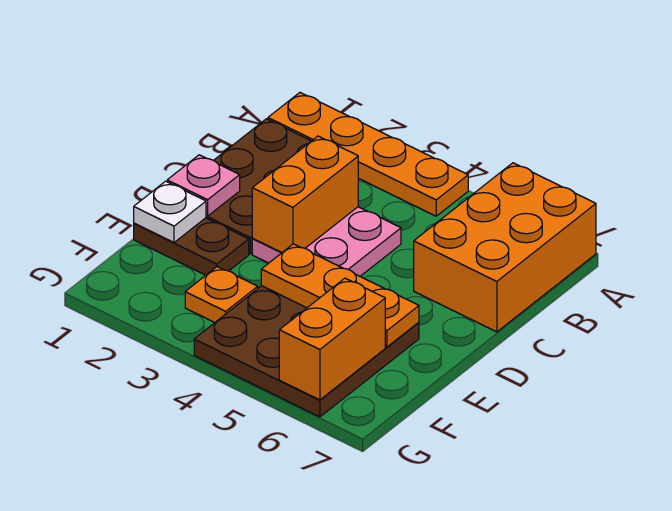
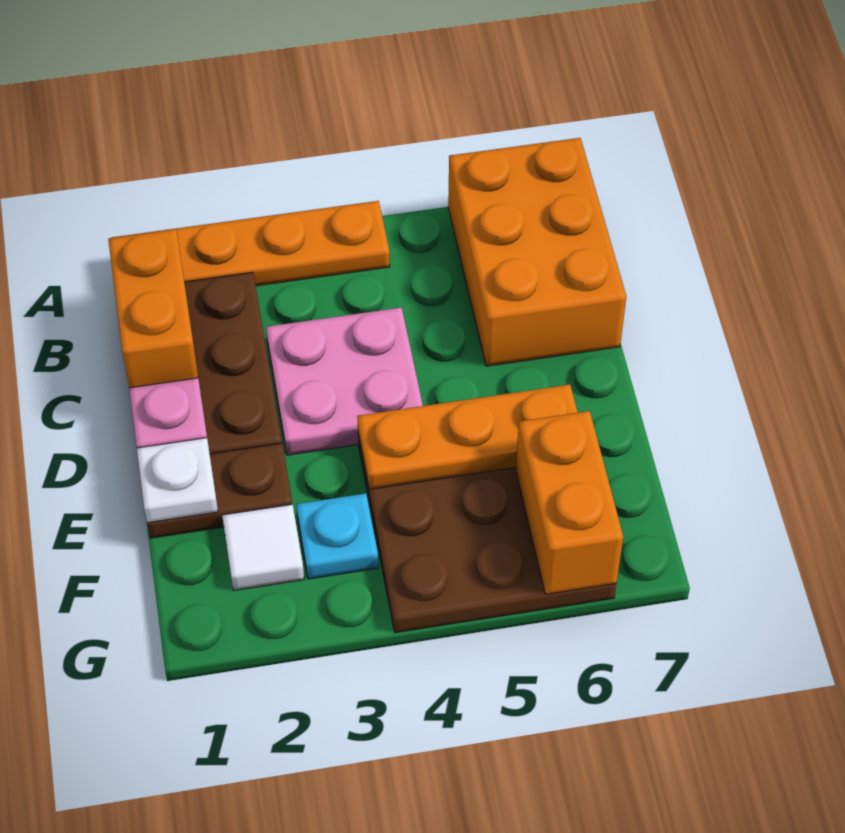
orange brick C3:D3 level 2 -> orange brick B1:C1 level 2
none -> white tile F2 level 1
orange plate F3 level 1 -> cyan plate F3 level 1

